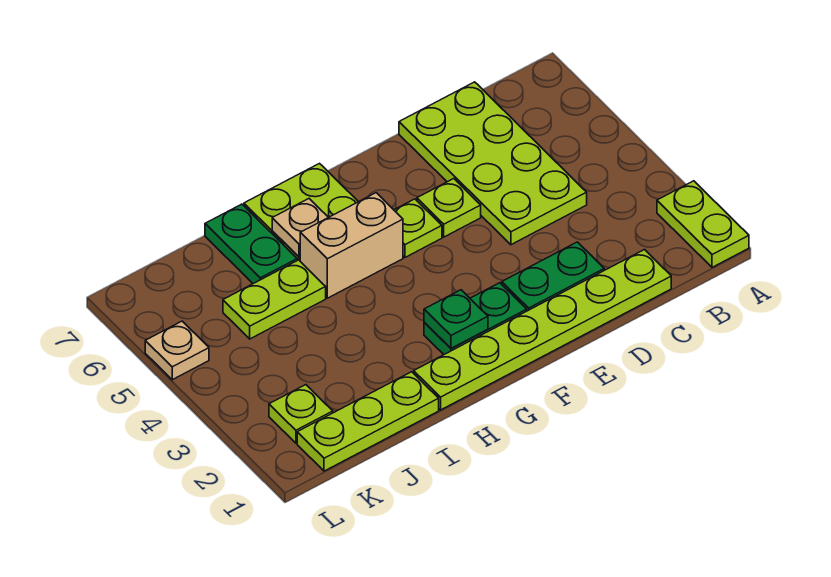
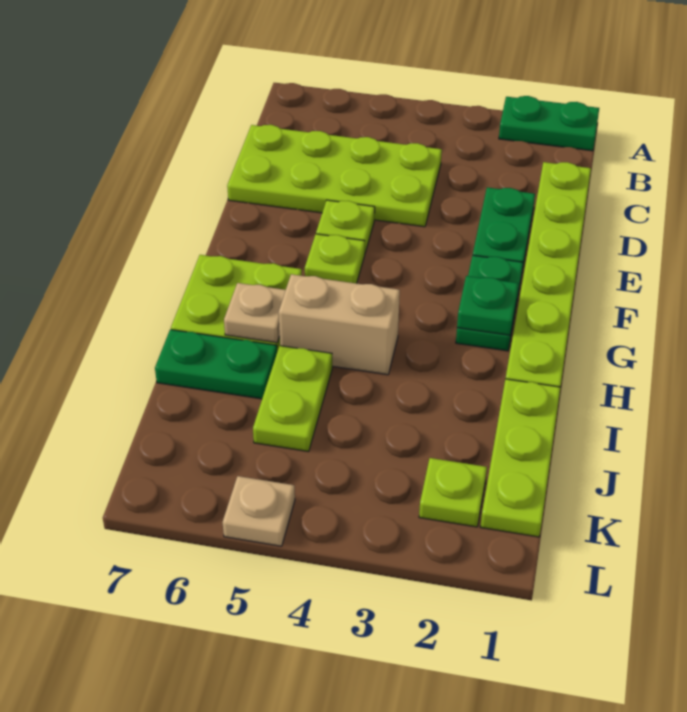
lime plate A1:A2 level 1 -> green plate A1:A2 level 1
tan brick G5:H5 level 1 -> tan brick H4:H5 level 1

